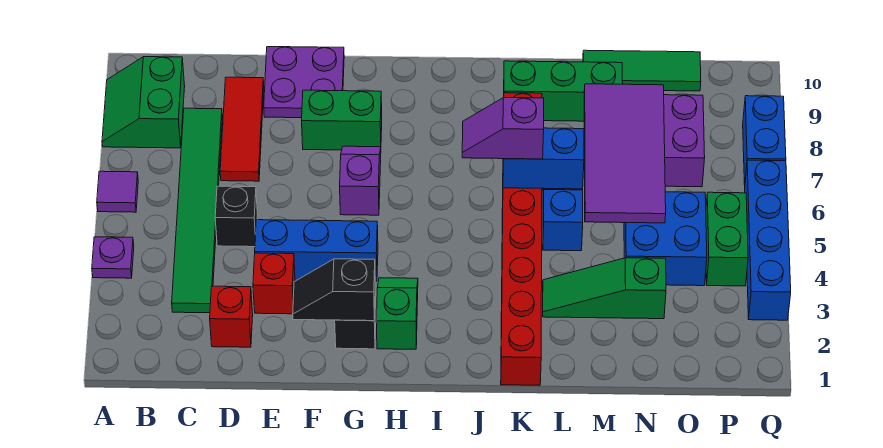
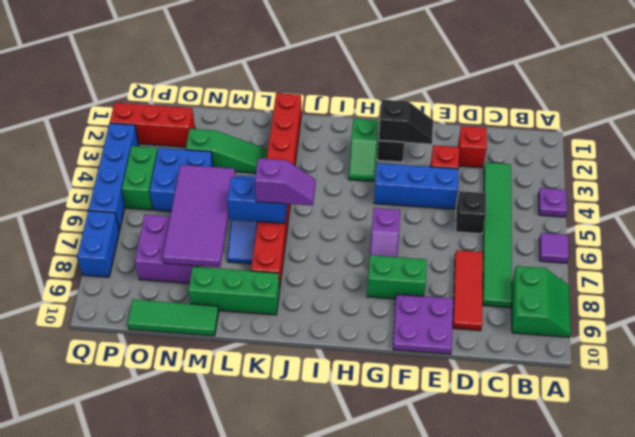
none -> red brick O2:Q2 level 1

